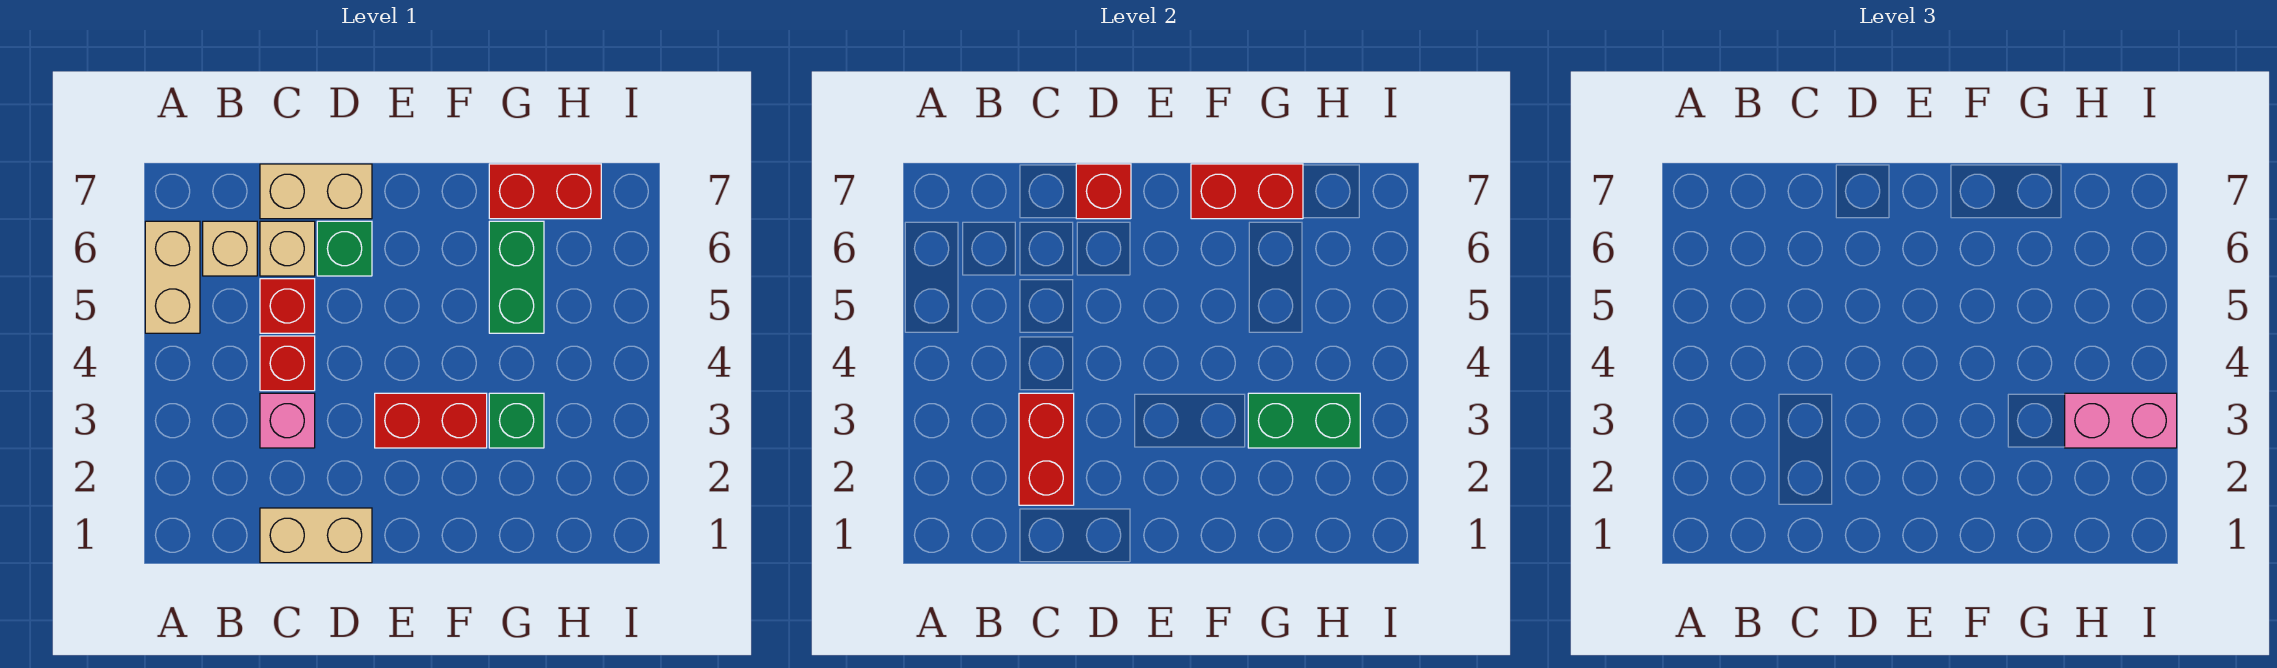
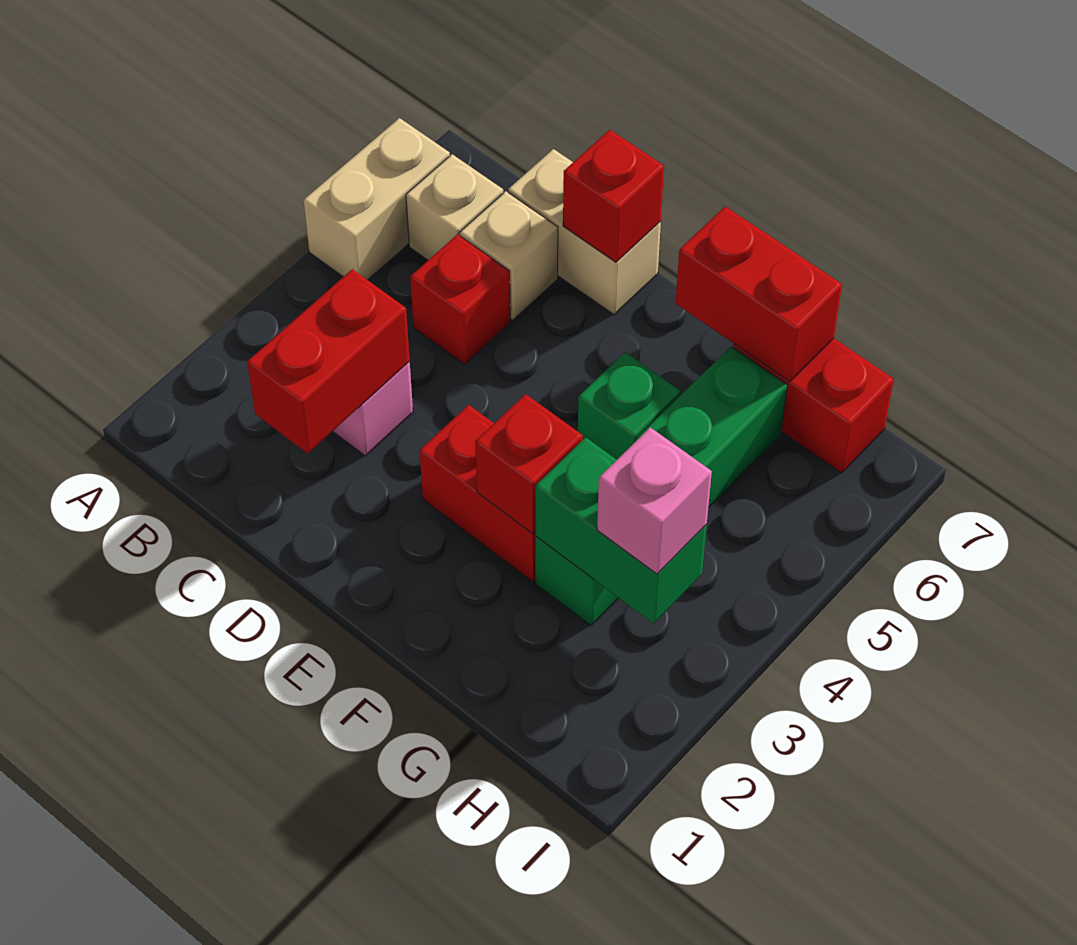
tan brick C1:D1 level 1 -> none
red brick C4 level 1 -> red brick F3 level 2
green brick D6 level 1 -> green brick F5 level 1
pink brick H3:I3 level 3 -> pink brick H3 level 3

